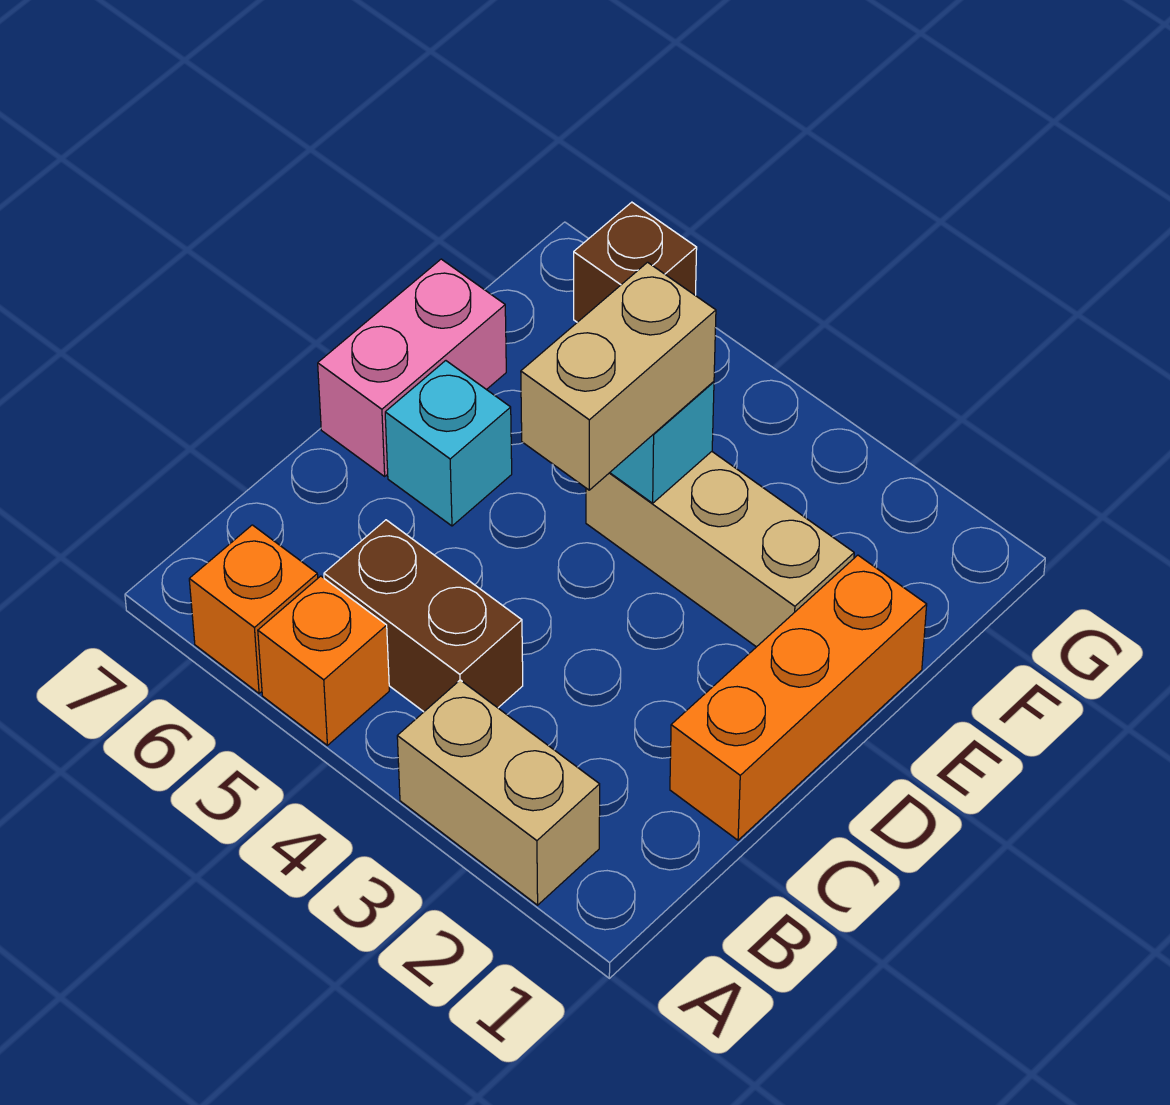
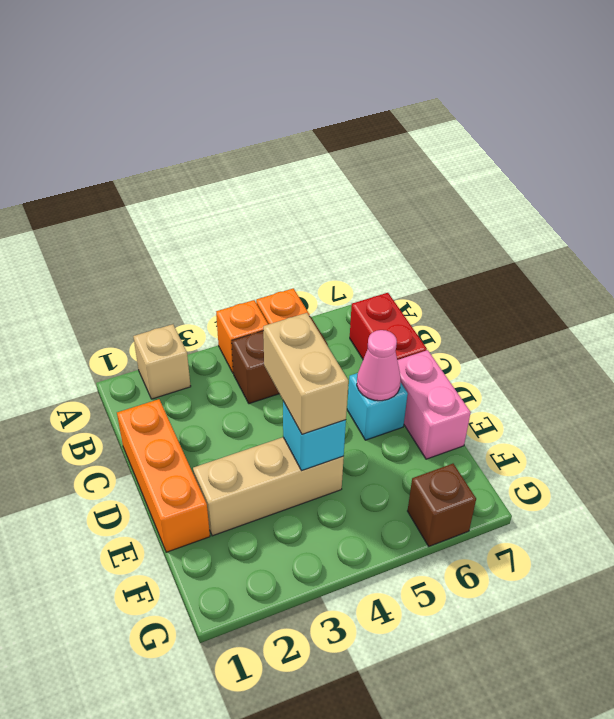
tan brick A2:A3 level 1 -> tan brick A2 level 1
orange brick A6 level 1 -> orange brick A4 level 1
none -> red brick B7:C7 level 1
none -> pink cone D6 level 2

